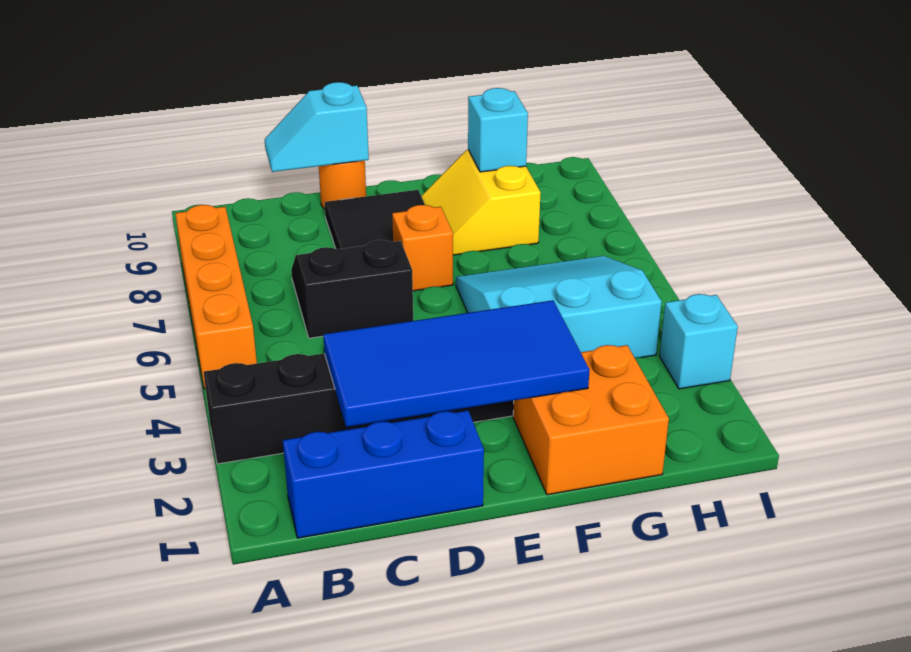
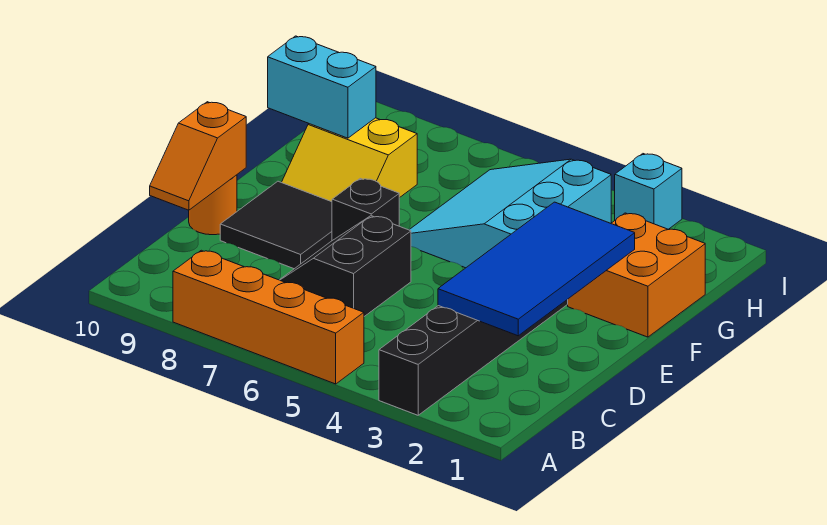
blue brick B1:D1 level 1 -> none
cyan slope C10:D10 level 2 top D -> orange slope C10:D10 level 2 top D
orange brick E7 level 1 -> black brick E7 level 1
cyan brick G9 level 2 -> cyan brick G9:G10 level 2

